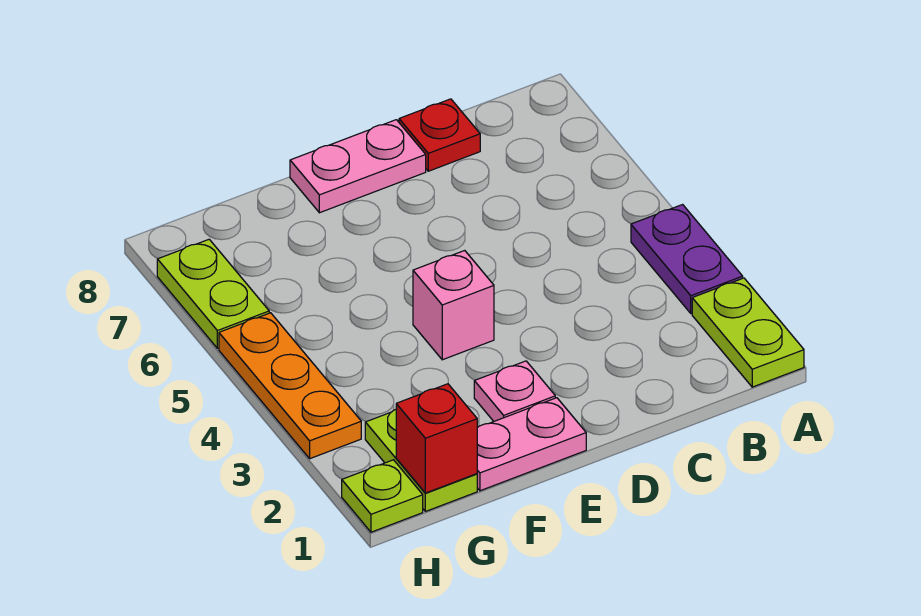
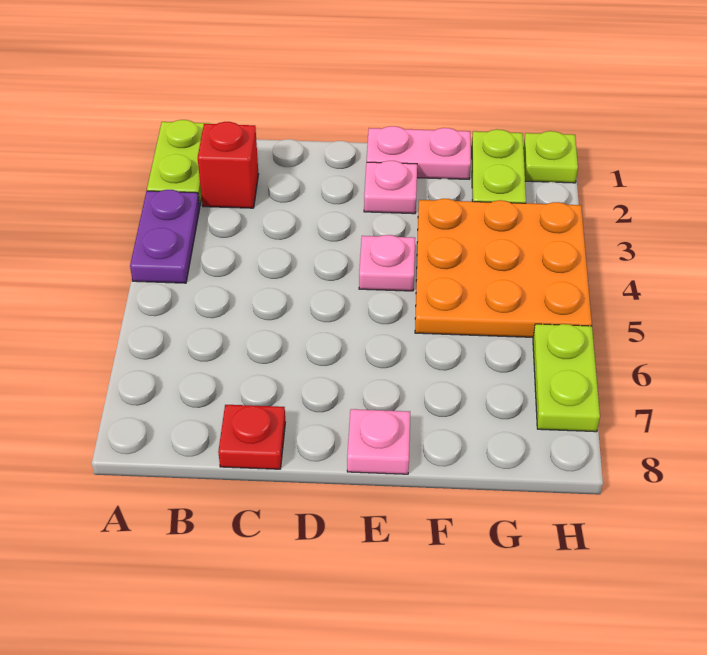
pink plate D8:E8 level 1 -> pink plate E8 level 1
pink brick E4 level 1 -> pink plate E4 level 1
red brick G1 level 2 -> red brick B2 level 1
orange plate H3:H5 level 1 -> orange plate F3:H5 level 1

